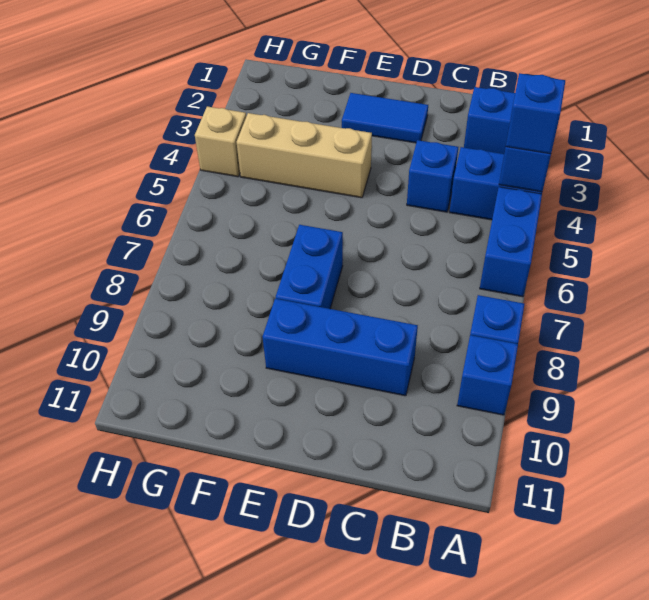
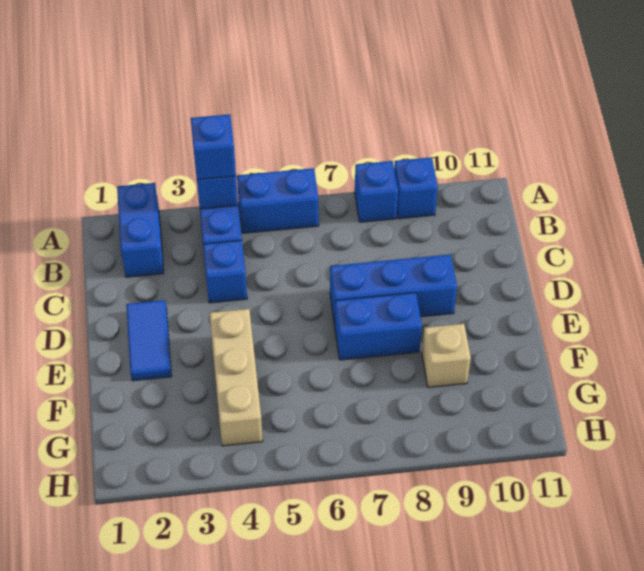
blue brick C9:E9 level 1 -> blue brick D7:D9 level 1
tan brick H4 level 1 -> tan brick F9 level 1

